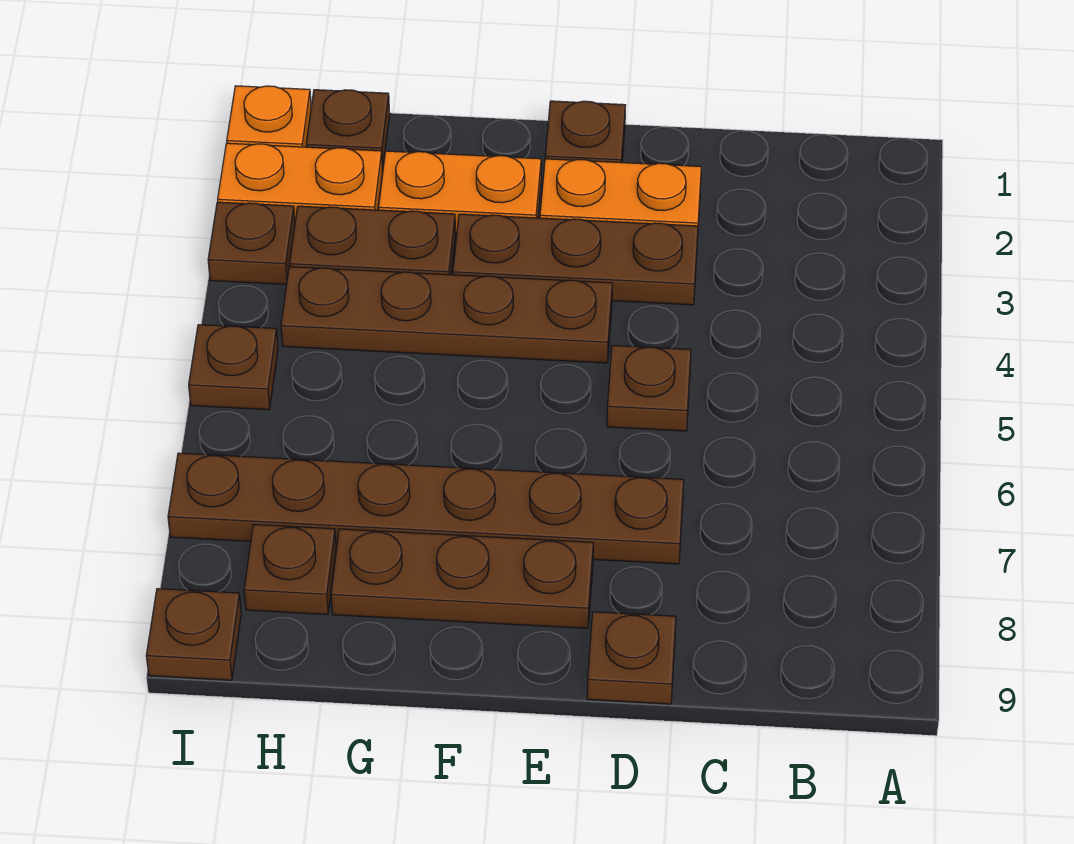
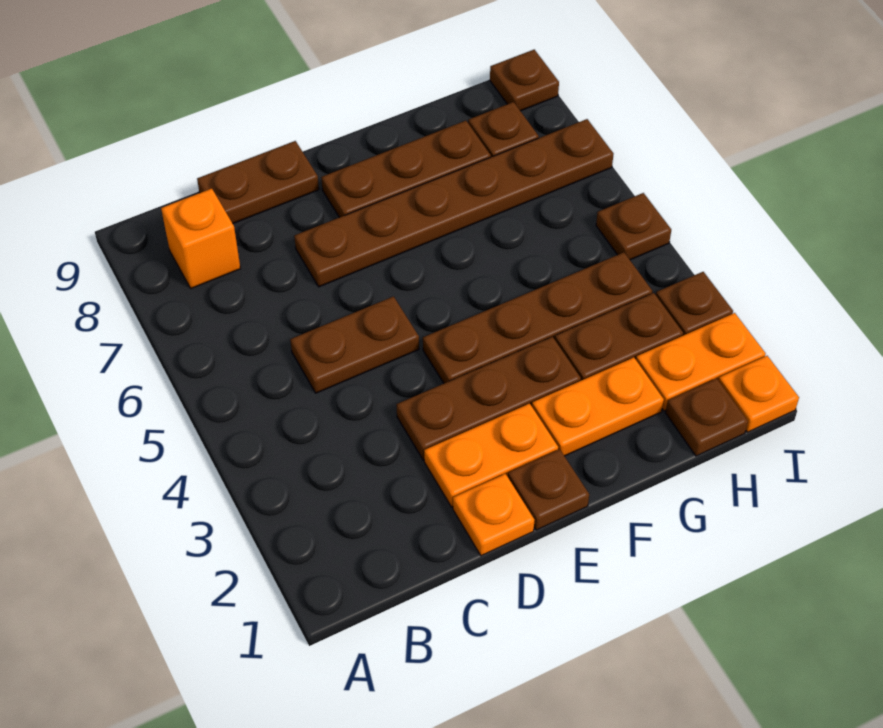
none -> orange brick B8 level 1
none -> orange plate D1 level 1
brown plate D5 level 1 -> brown plate C5:D5 level 1
brown plate D9 level 1 -> brown plate C9:D9 level 1

